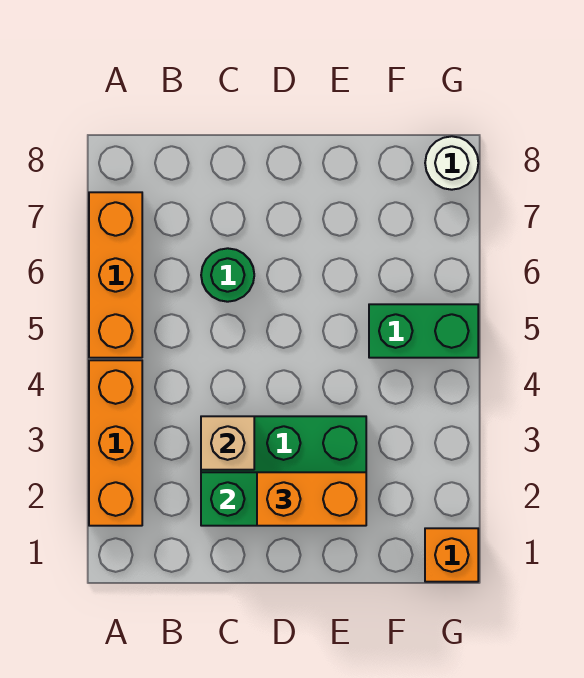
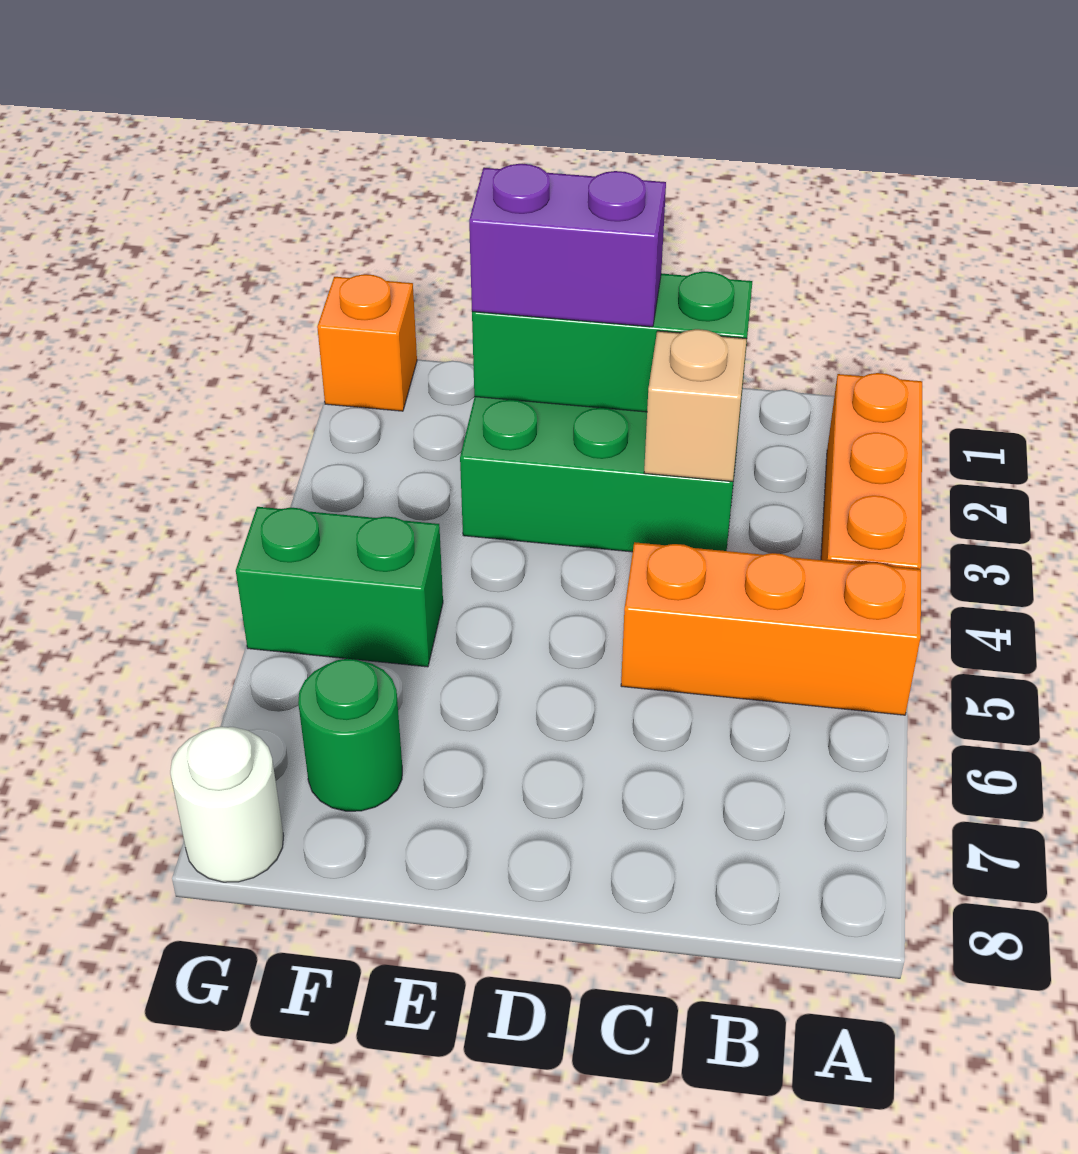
orange brick A5:A7 level 1 -> orange brick A5:C5 level 1
green round brick C6 level 1 -> green round brick F7 level 1
orange brick D2:E2 level 3 -> purple brick D2:E2 level 3

